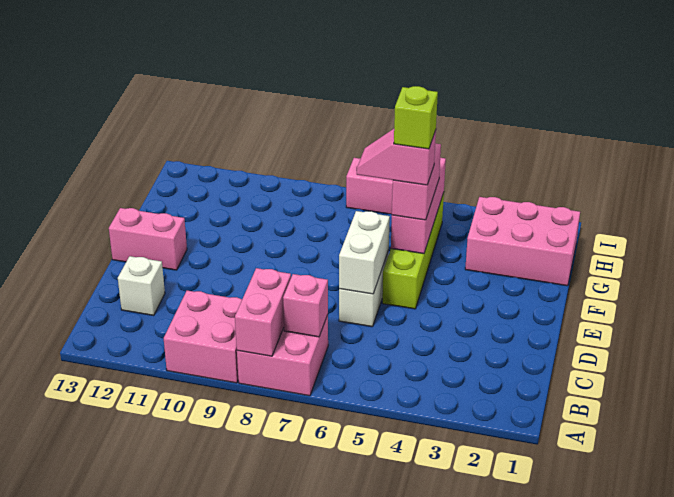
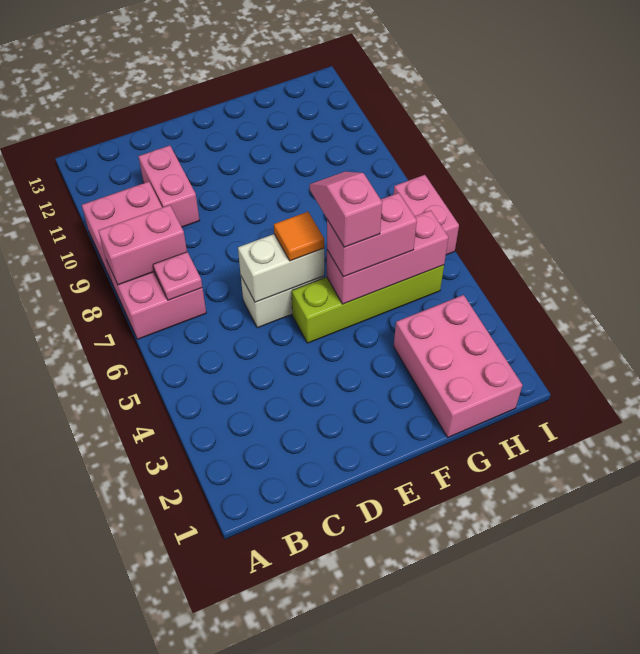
pink brick B7 level 2 -> pink plate B7 level 2
white brick C12 level 1 -> none
none -> orange tile E6 level 3
pink brick E12:E13 level 1 -> pink brick C10:C11 level 1
lime brick F5 level 5 -> none

